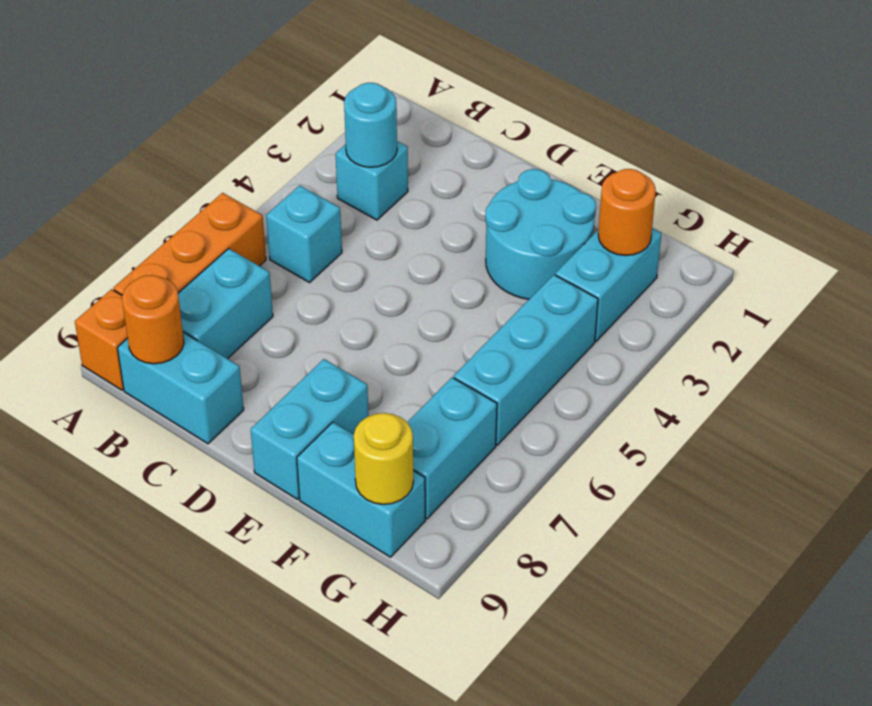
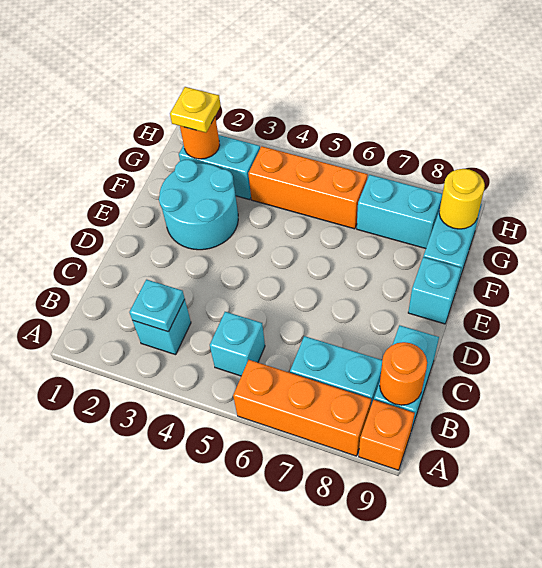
cyan round brick B3 level 2 -> cyan plate B3 level 2
cyan brick E8:E9 level 1 -> cyan brick E9 level 1
none -> yellow plate G2 level 3
cyan brick G4:G6 level 1 -> orange brick G4:G6 level 1

